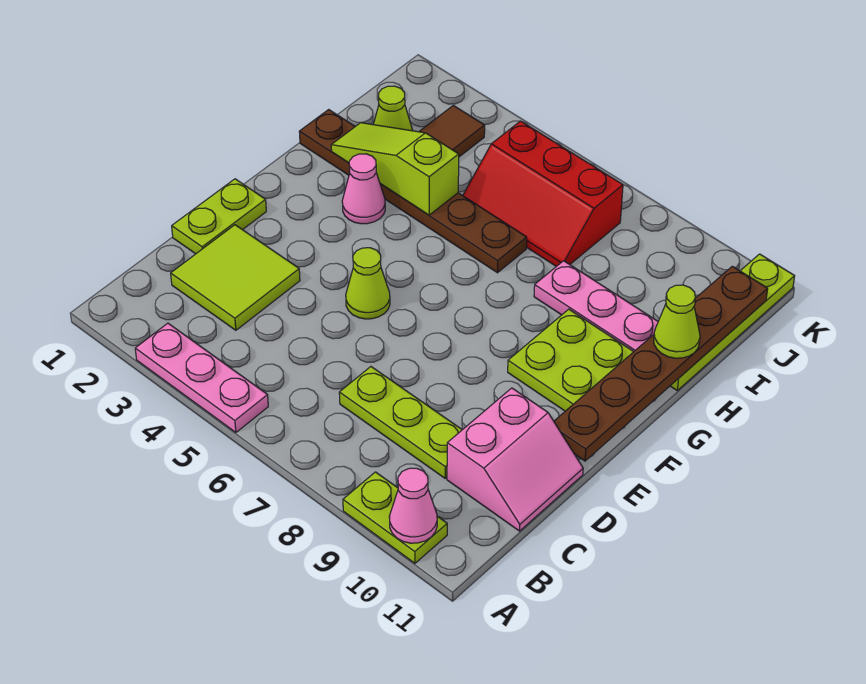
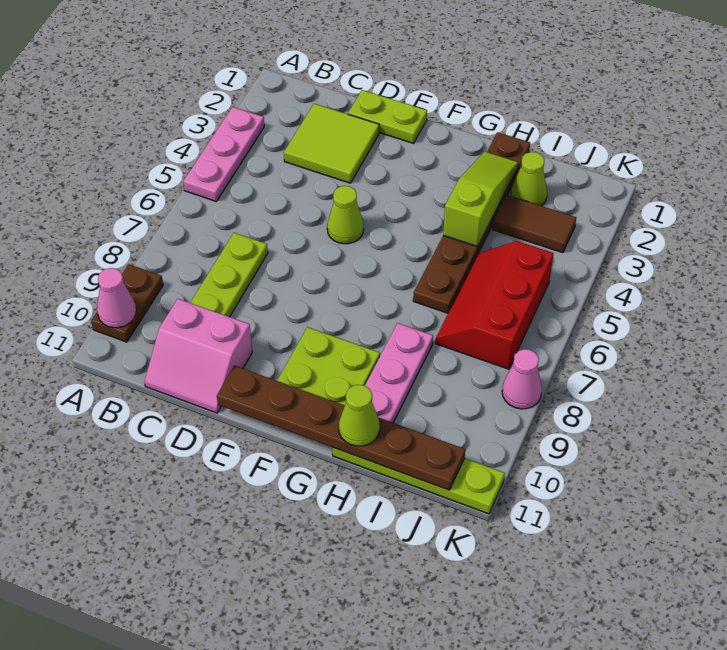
lime plate A9:A10 level 1 -> brown plate A9:A10 level 1
pink cone G3 level 1 -> pink cone K8 level 1

